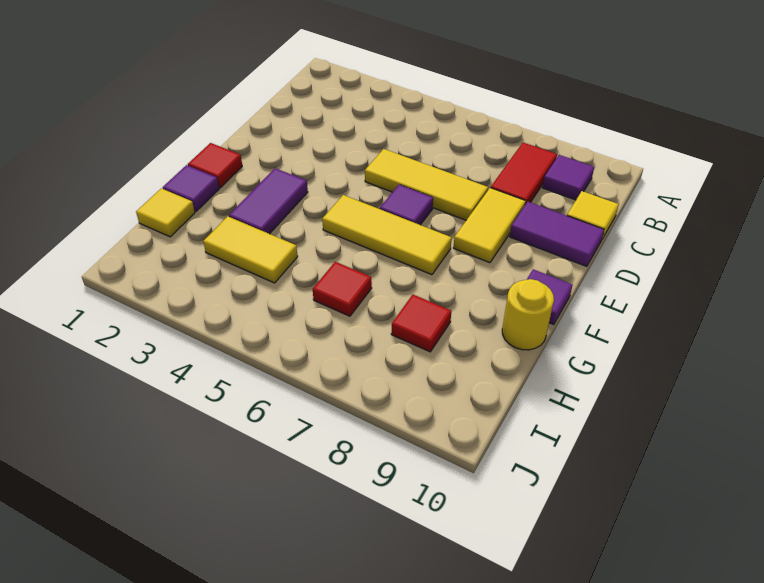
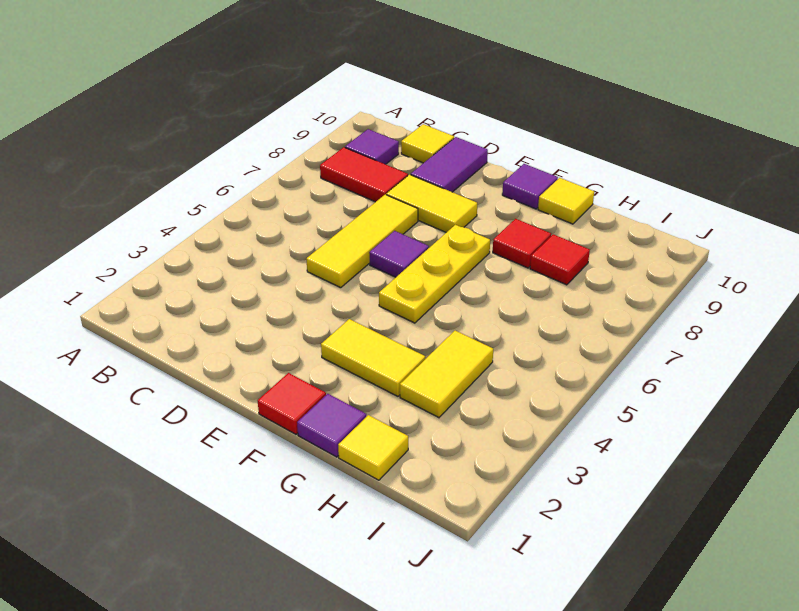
purple tile F3:G3 level 1 -> yellow tile F3:G3 level 1
yellow tile F5:F7 level 1 -> yellow plate F5:F7 level 1
yellow round brick G10 level 1 -> yellow tile G10 level 1
red tile H6 level 1 -> red tile G8 level 1

